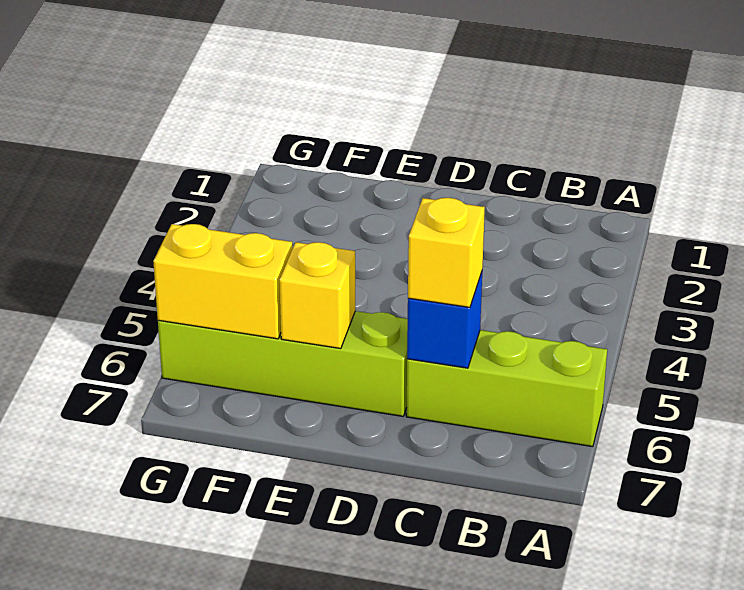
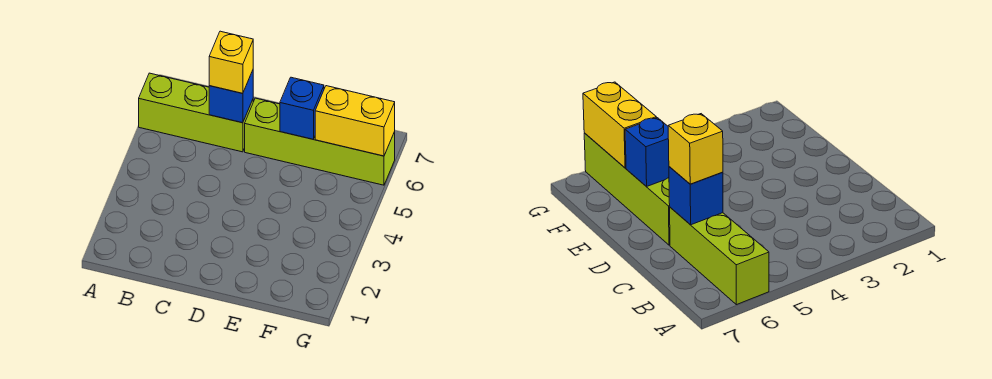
yellow brick E6 level 2 -> blue brick E6 level 2

